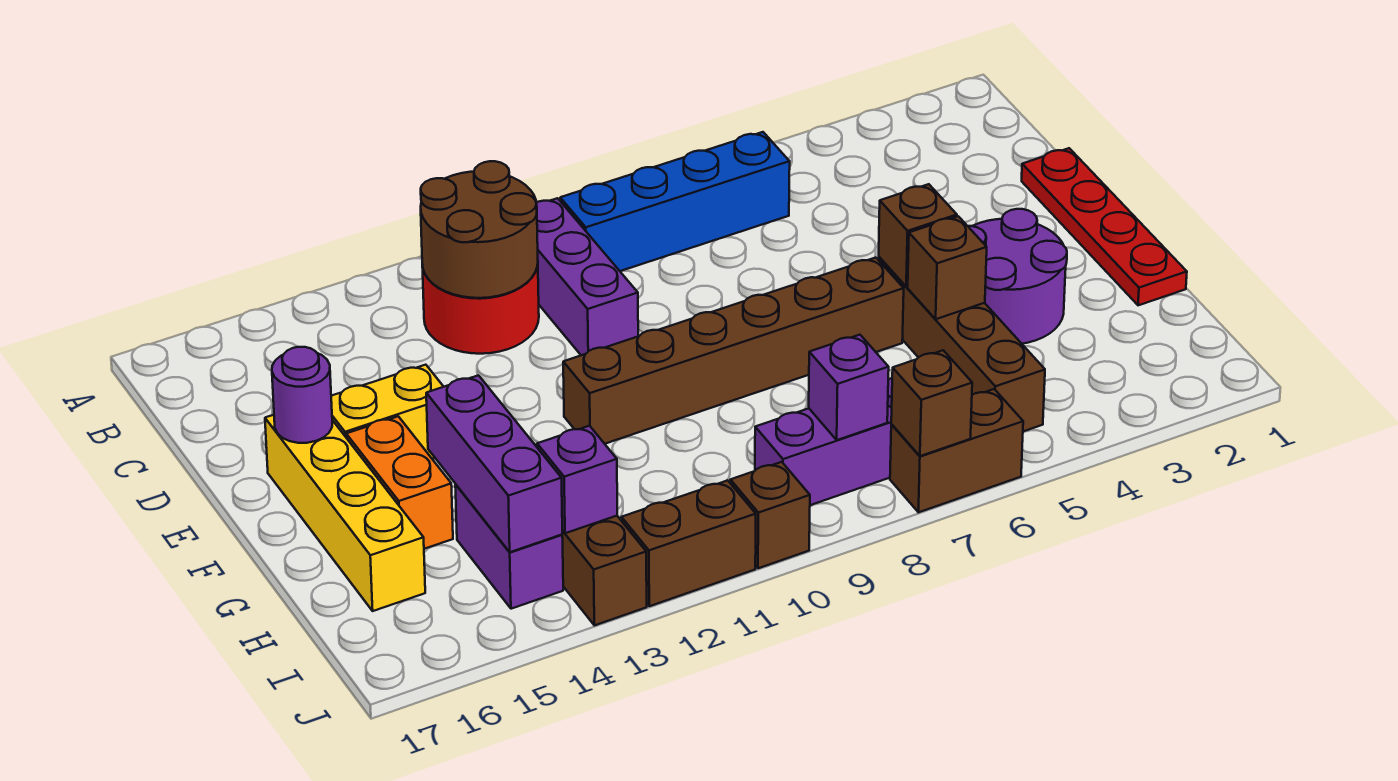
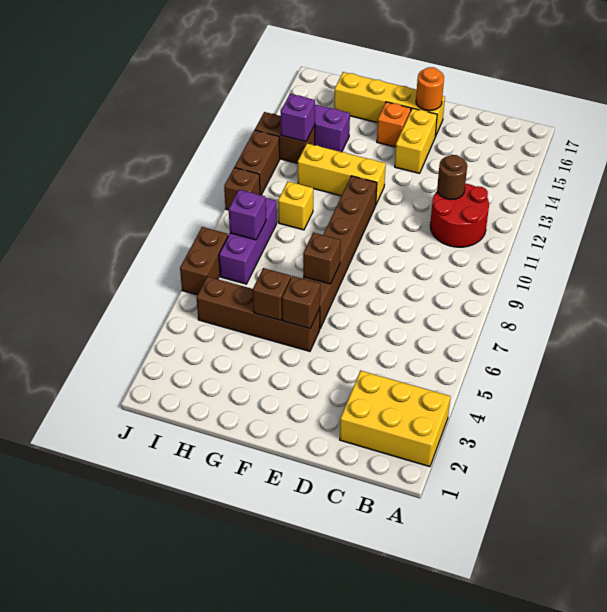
none -> yellow brick A2:C3 level 1
blue brick B6:B9 level 1 -> none
purple brick B10:D10 level 1 -> none
brown round brick B11:C12 level 2 -> brown round brick C12 level 2
red plate D1:G1 level 1 -> none
purple round brick E16 level 2 -> orange round brick E16 level 2
purple round brick F3:G4 level 1 -> none
none -> yellow brick F12:H12 level 1
orange brick F15:G15 level 1 -> orange brick F15 level 1
purple brick G14:I14 level 2 -> none
none -> yellow brick H10 level 1
brown brick J7 level 2 -> brown brick F7 level 2

